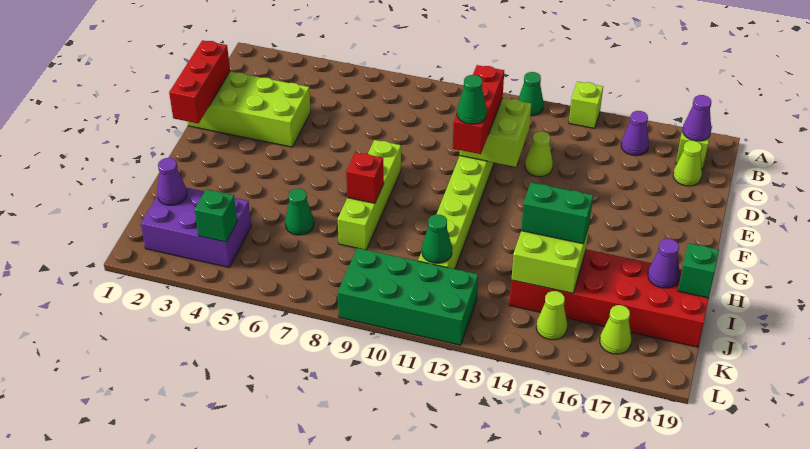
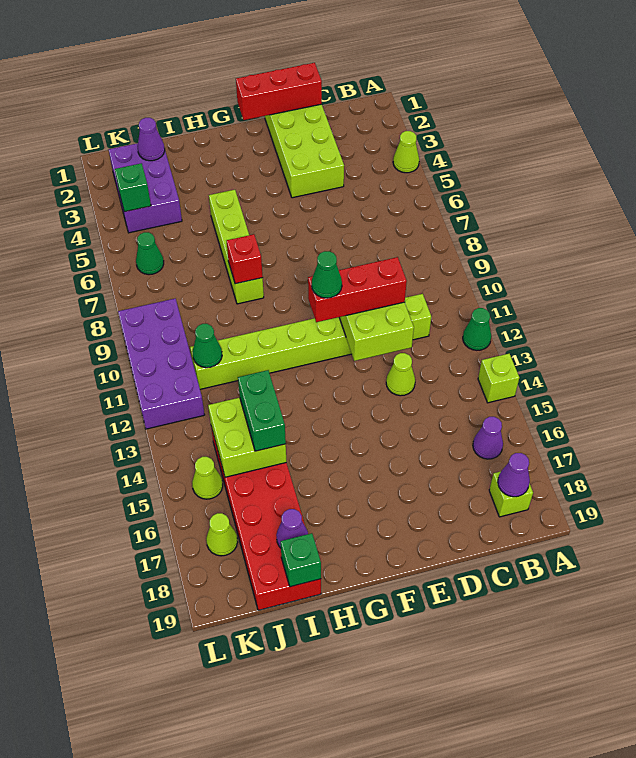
lime cone C18 level 1 -> lime cone A4 level 1
lime brick F8:I8 level 1 -> lime brick H5:H8 level 1
green cone I6 level 1 -> green cone K6 level 1
green brick K9:L12 level 1 -> purple brick K9:L12 level 1

